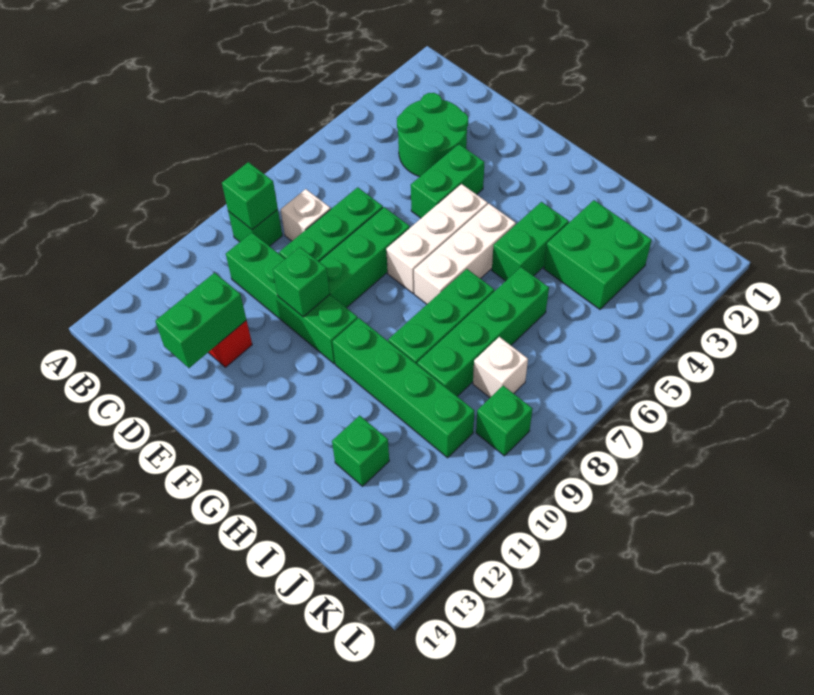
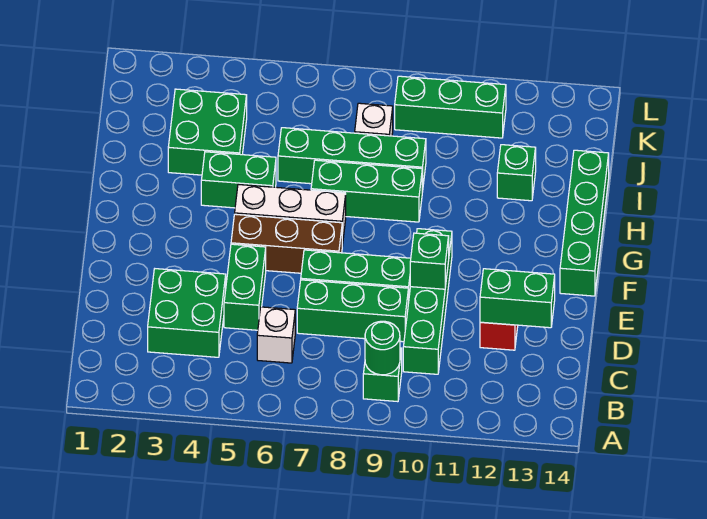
green brick B9 level 2 -> green round brick B9 level 2
green round brick C3:D4 level 1 -> green brick C3:D4 level 1
white brick C8 level 1 -> white brick C6 level 1
green brick E4:E5 level 1 -> green brick D5:E5 level 1
white brick F5:F7 level 1 -> brown brick F5:F7 level 1
green brick G10:J10 level 1 -> green brick F14:I14 level 1
green brick K9 level 1 -> green brick K9:K11 level 1

